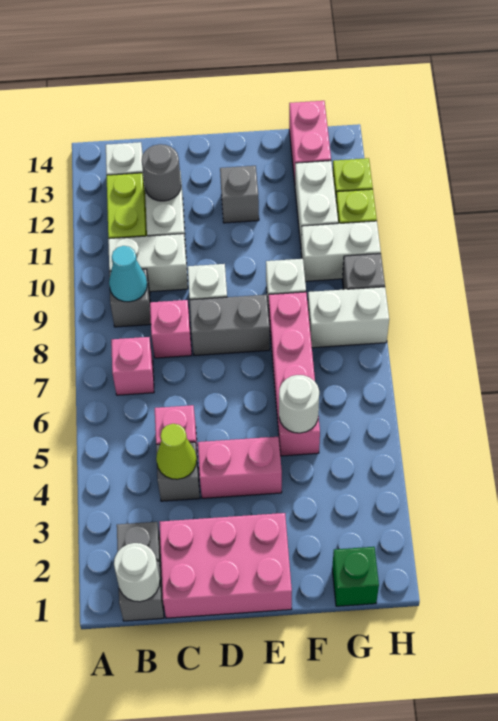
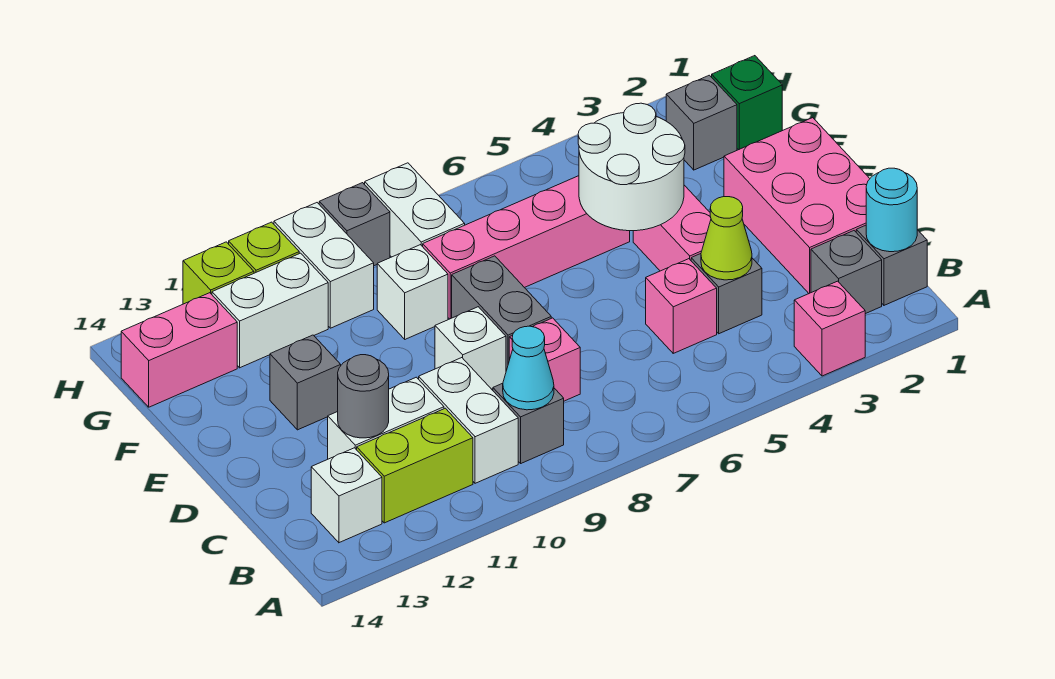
white round brick B1 level 2 -> cyan round brick B1 level 2
pink brick B7 level 1 -> pink brick A3 level 1
white round brick F5 level 2 -> white round brick E4:F5 level 2
none -> grey brick G2 level 1

